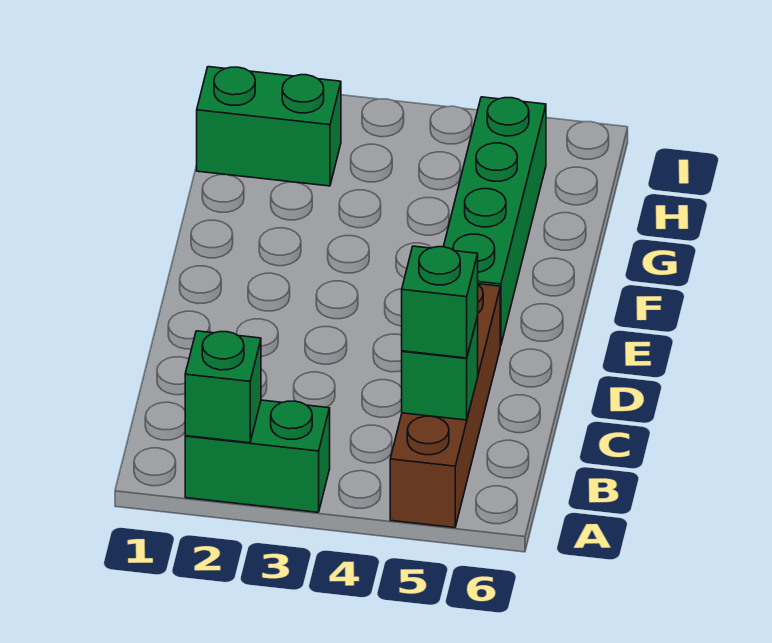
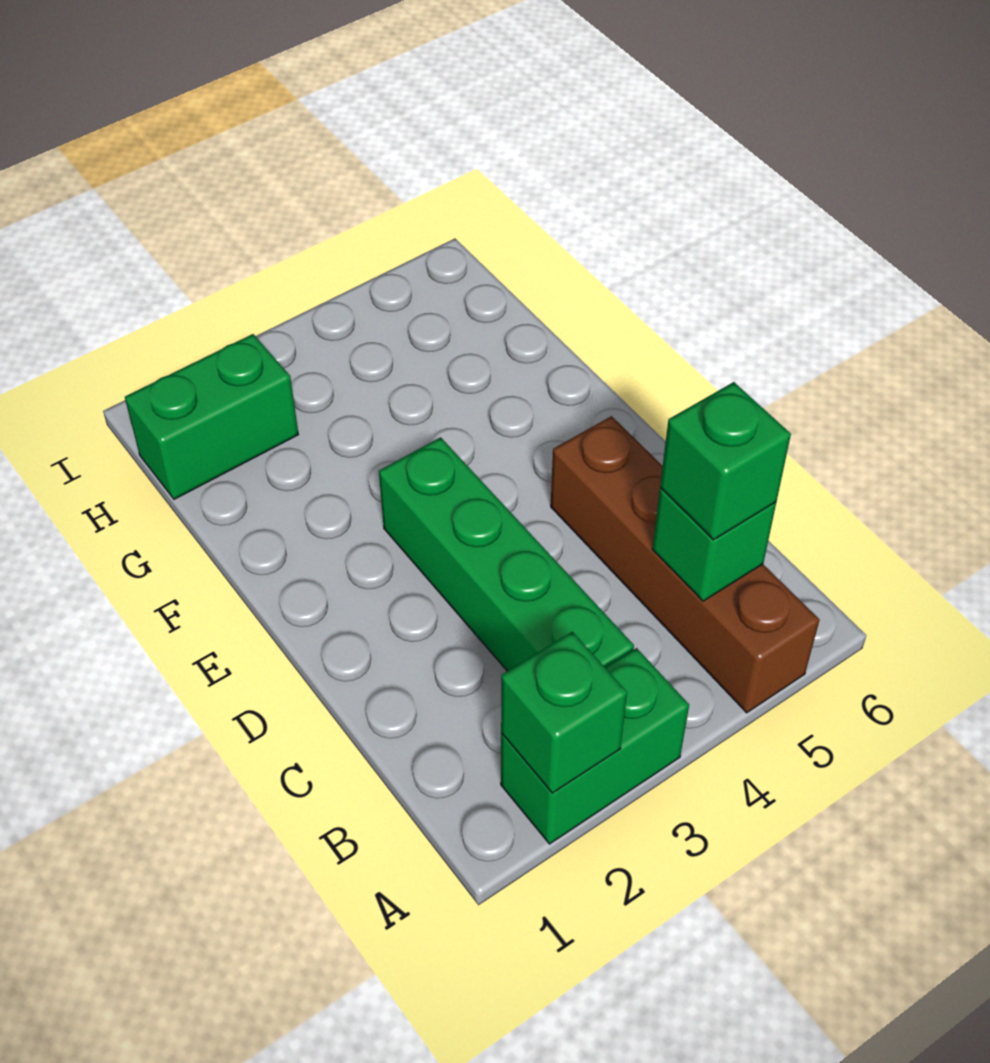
green brick E5:H5 level 1 -> green brick B3:E3 level 1

